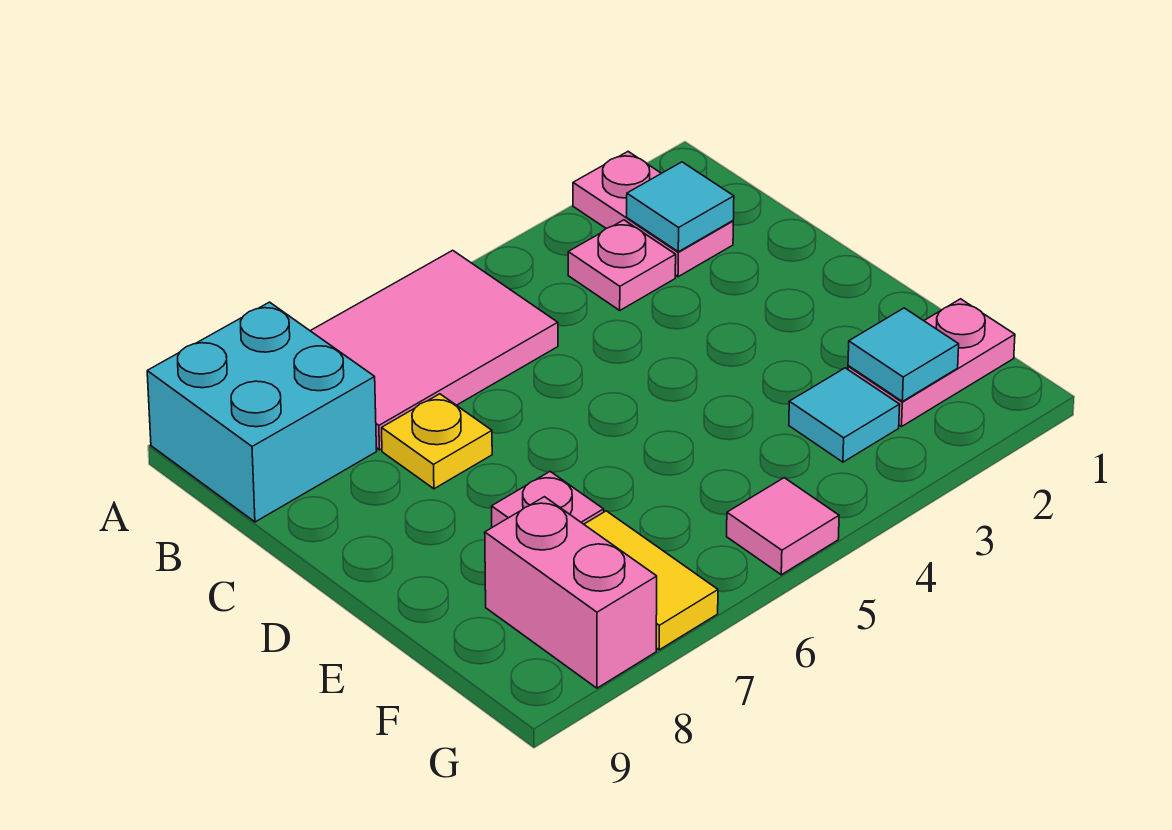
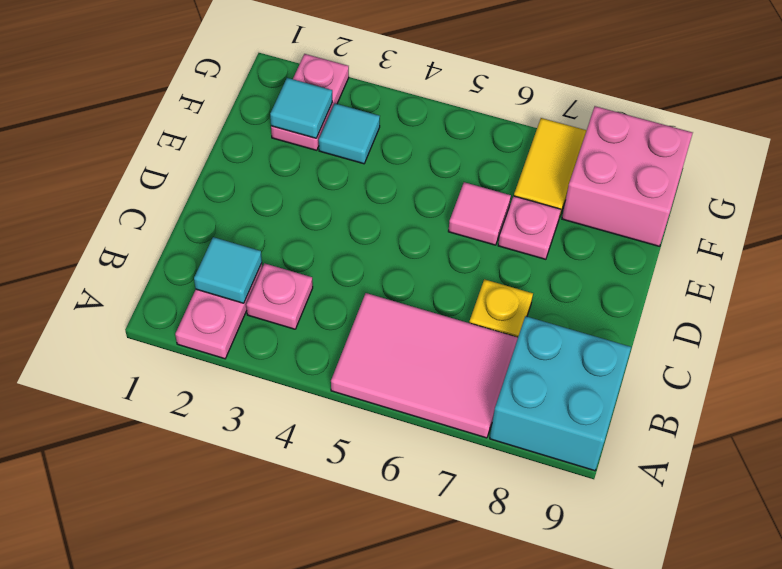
pink plate F1:F2 level 1 -> pink plate F2:G2 level 1
pink brick F8:G8 level 1 -> pink brick F8:G9 level 1
pink tile G5 level 1 -> pink tile E6 level 1

